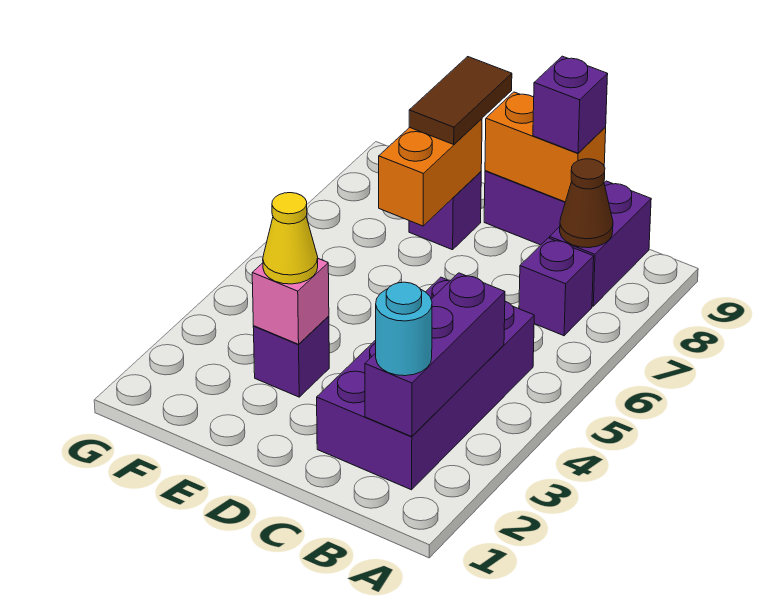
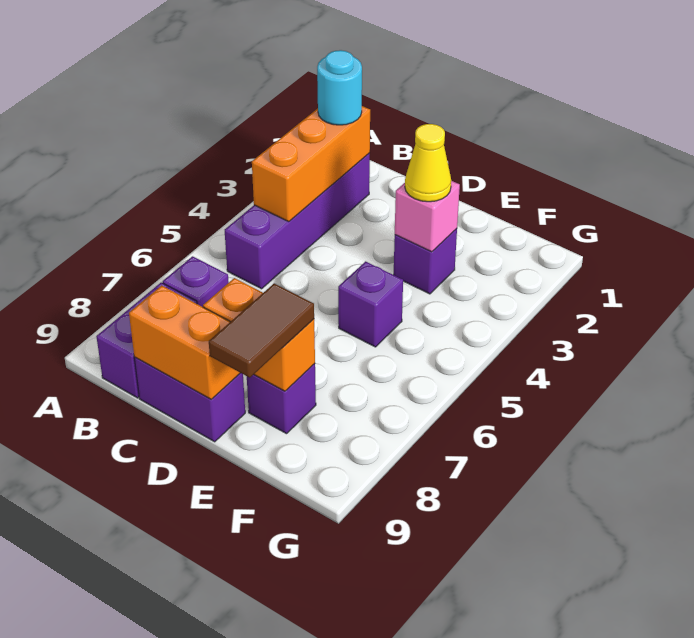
purple brick B2:C5 level 1 -> purple brick B2:B5 level 1
purple brick B2:B4 level 2 -> orange brick B2:B4 level 2
brown cone B8 level 2 -> none
purple brick C9 level 3 -> purple brick E5 level 1
orange brick E7:E8 level 2 -> orange brick D8:E8 level 2

